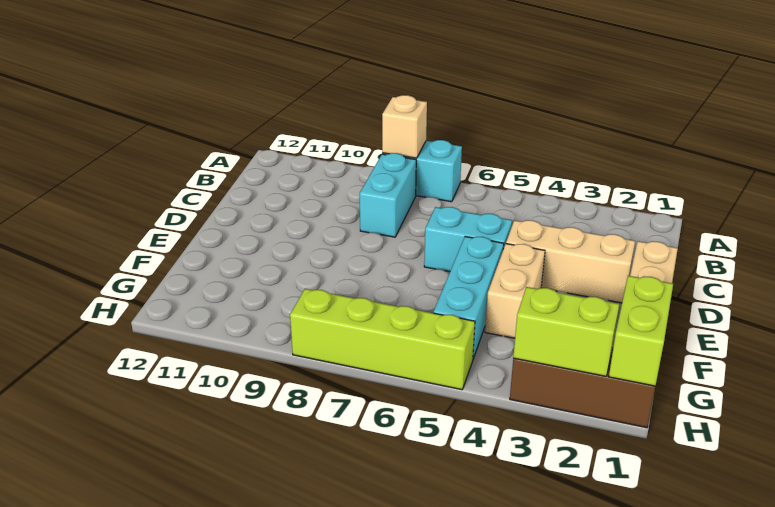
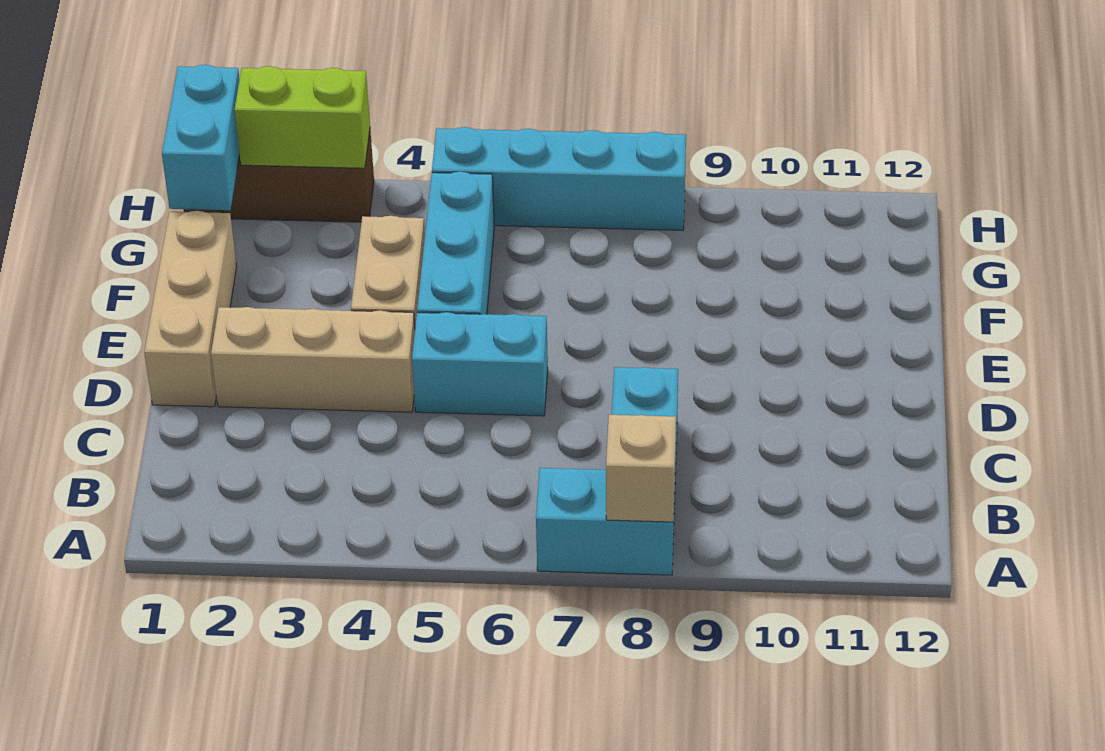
lime brick G1:H1 level 2 -> cyan brick G1:H1 level 2
lime brick H5:H8 level 1 -> cyan brick H5:H8 level 1

